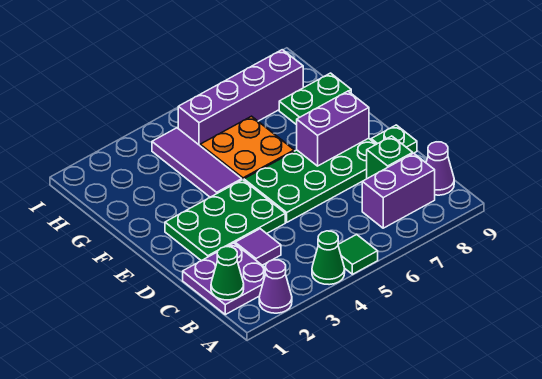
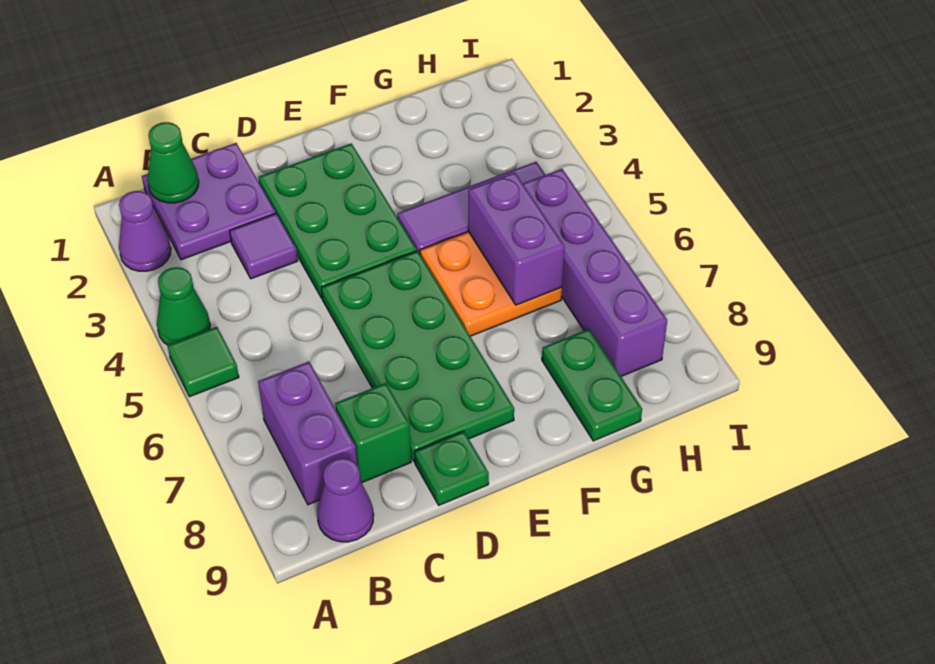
purple brick E7:E8 level 2 -> purple brick G5:G6 level 2

